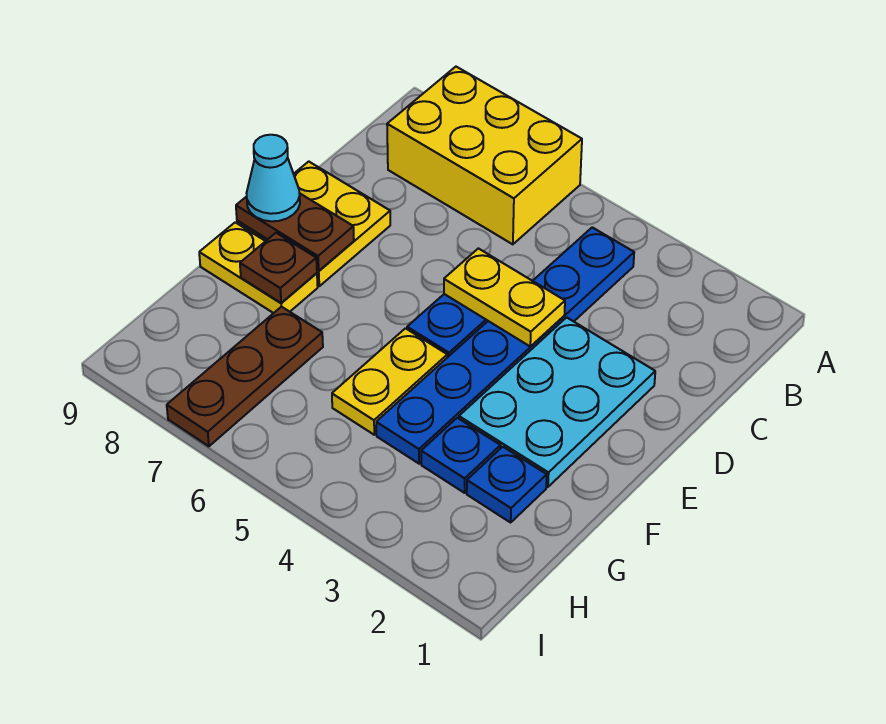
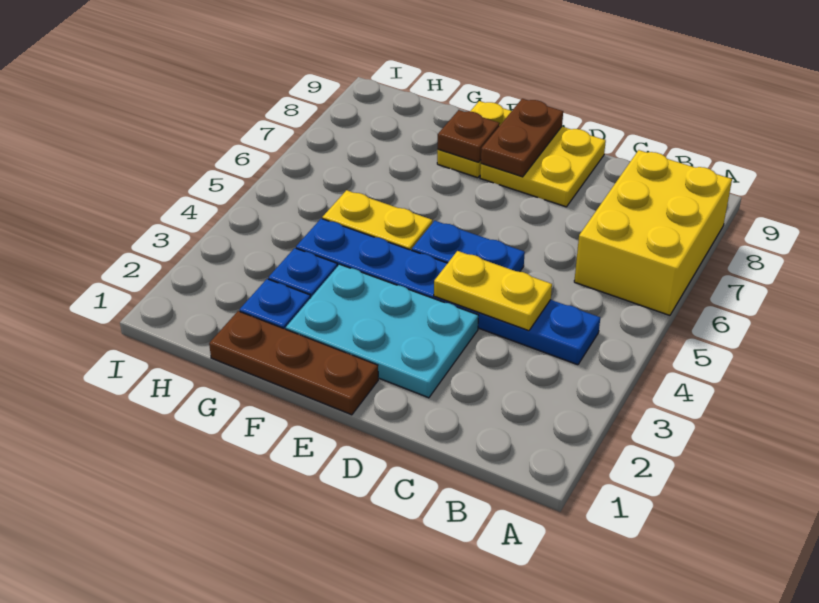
yellow plate D4:D5 level 2 -> yellow plate C4:D4 level 2
cyan cone E9 level 3 -> none
brown plate G7:I7 level 1 -> brown plate E1:G1 level 1

